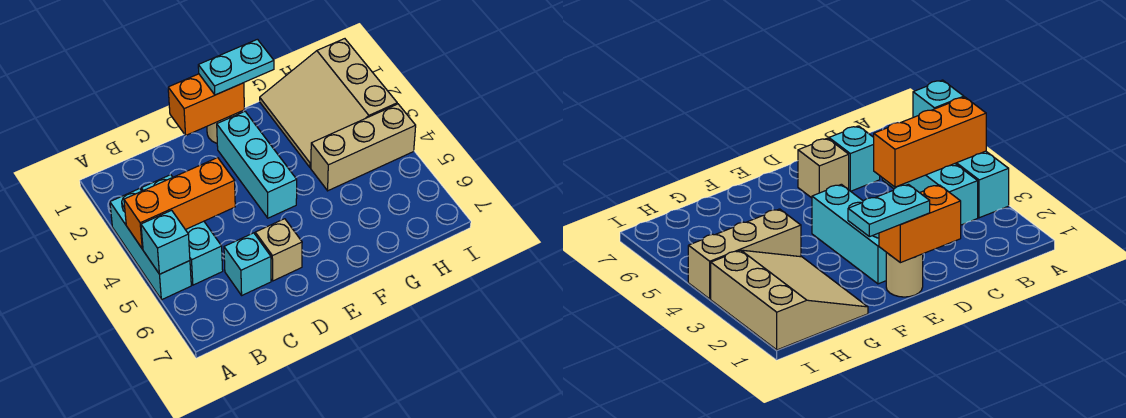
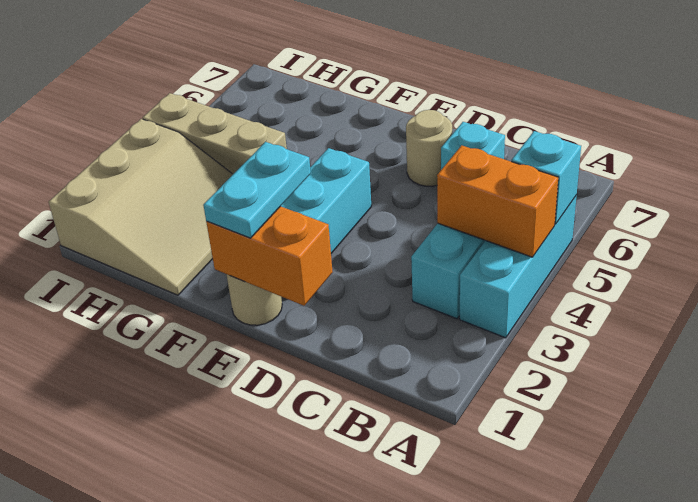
orange brick A4:C4 level 2 -> orange brick A4:B4 level 2
tan brick D6 level 1 -> tan round brick D6 level 1
cyan plate E1:F1 level 3 -> cyan plate E1:E2 level 3

